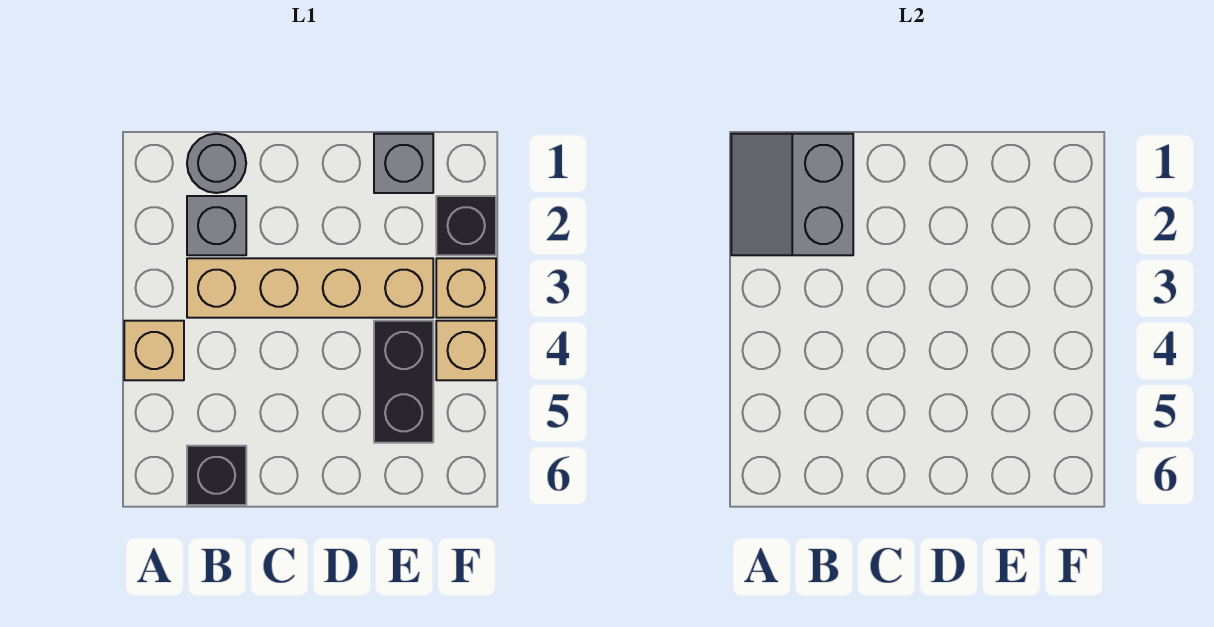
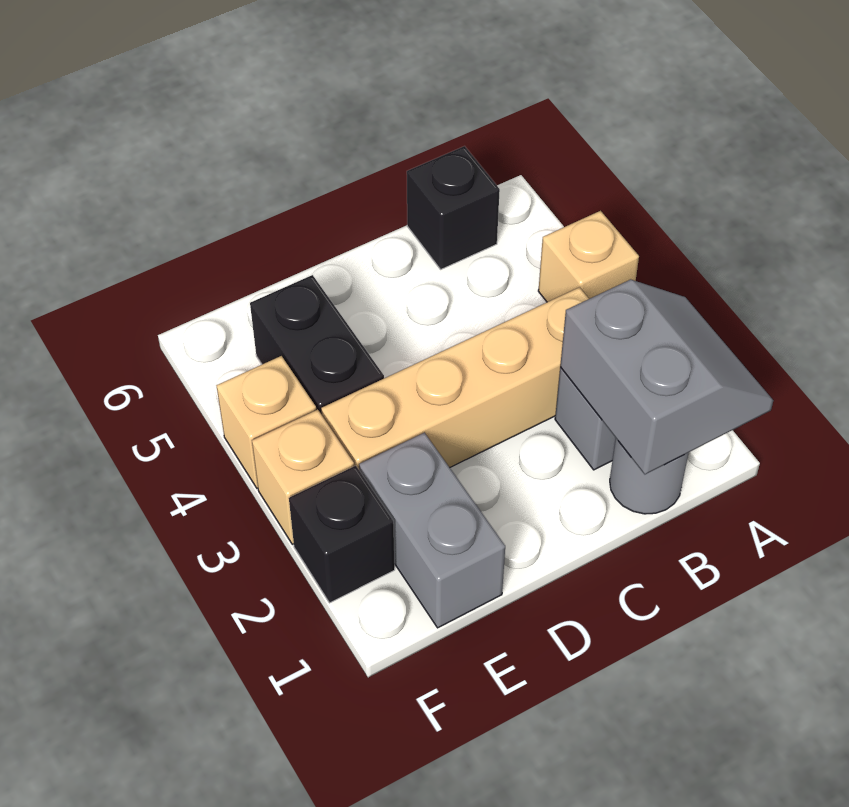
grey brick E1 level 1 -> grey brick E1:E2 level 1

